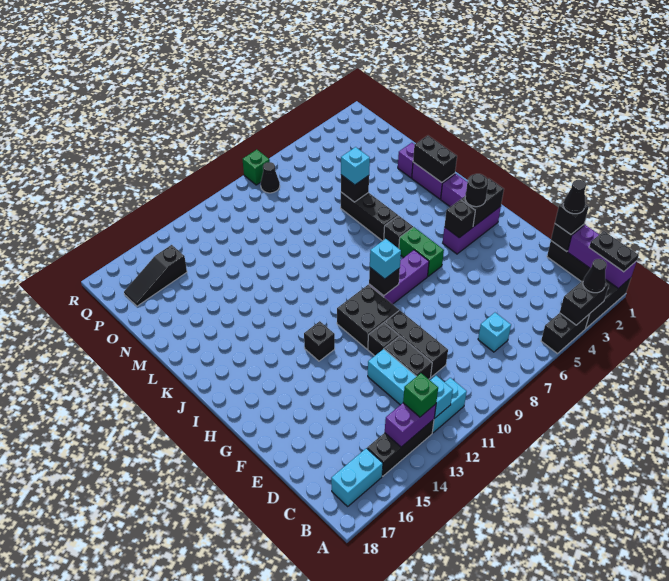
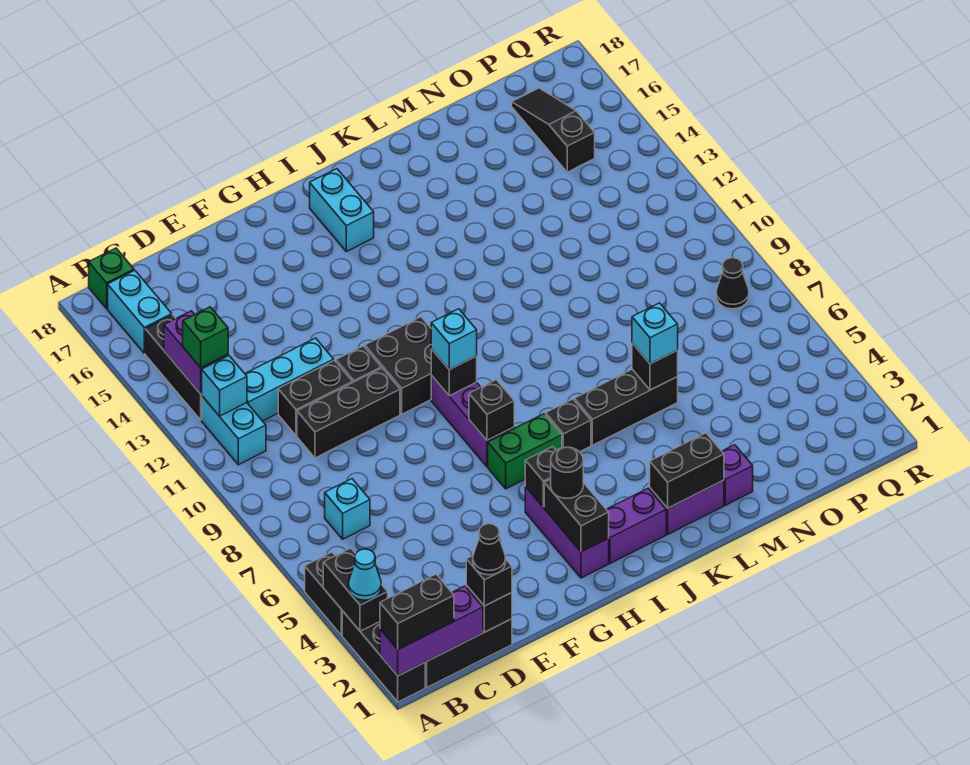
black plate A1:B1 level 3 -> black brick A1:B1 level 3
black cone A3 level 3 -> cyan cone A3 level 3
black brick H13 level 1 -> black brick H7 level 2
none -> cyan brick I16:I17 level 1
green brick R8 level 1 -> green brick B18 level 1

